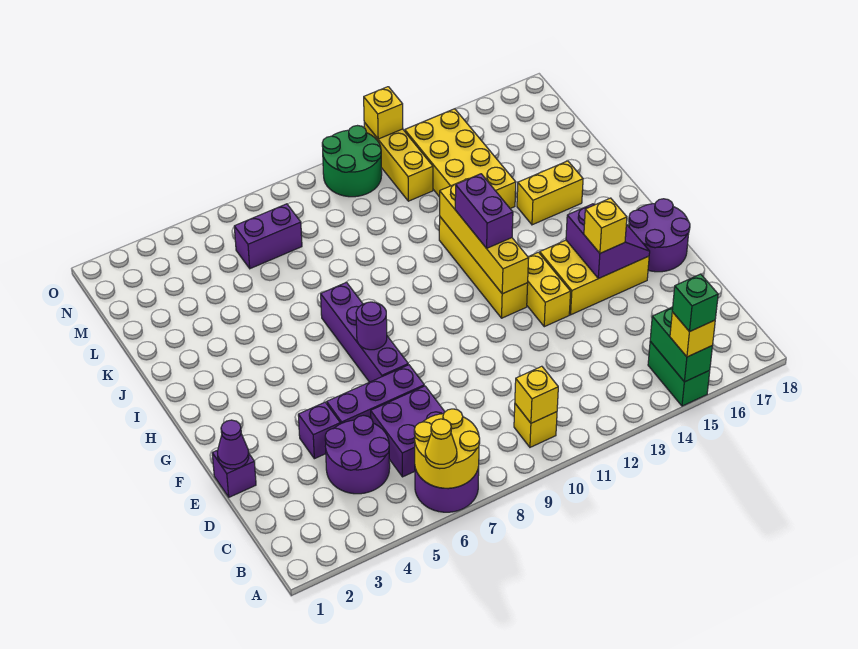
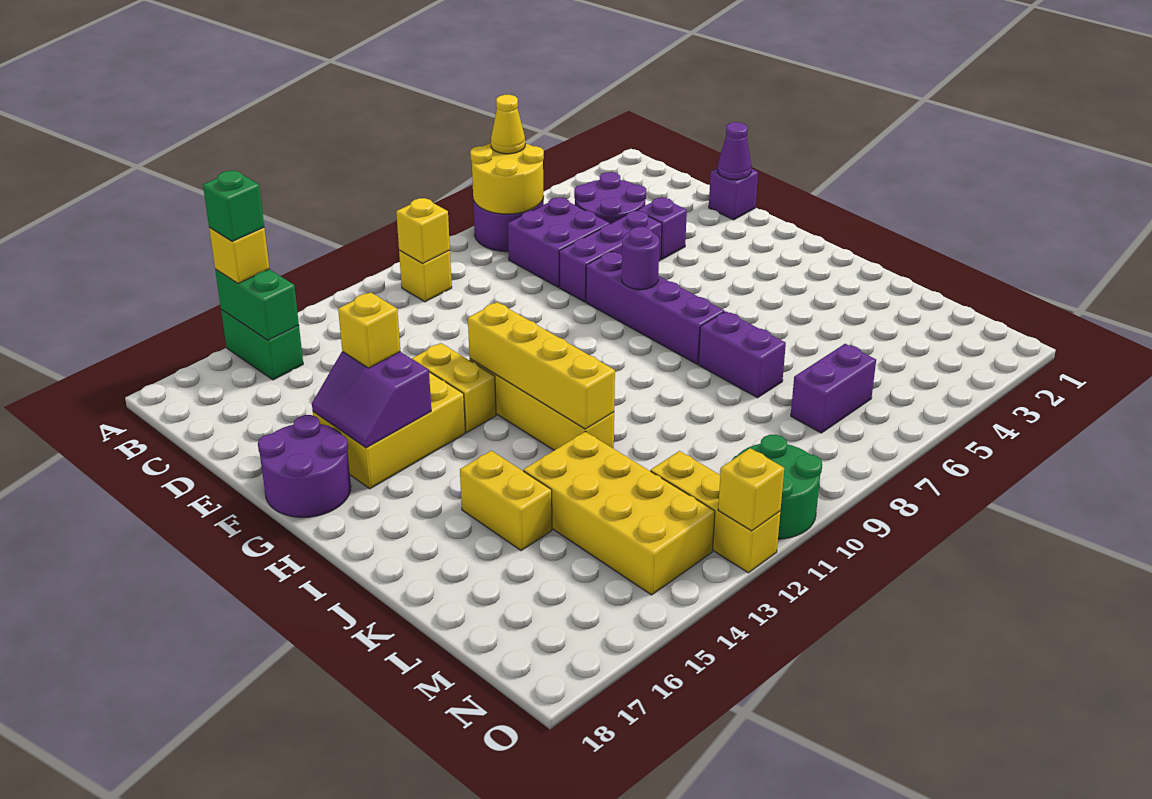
purple brick H12:I12 level 3 -> purple brick J7:K7 level 1
yellow brick J15:J16 level 1 -> yellow brick J15:K15 level 1

